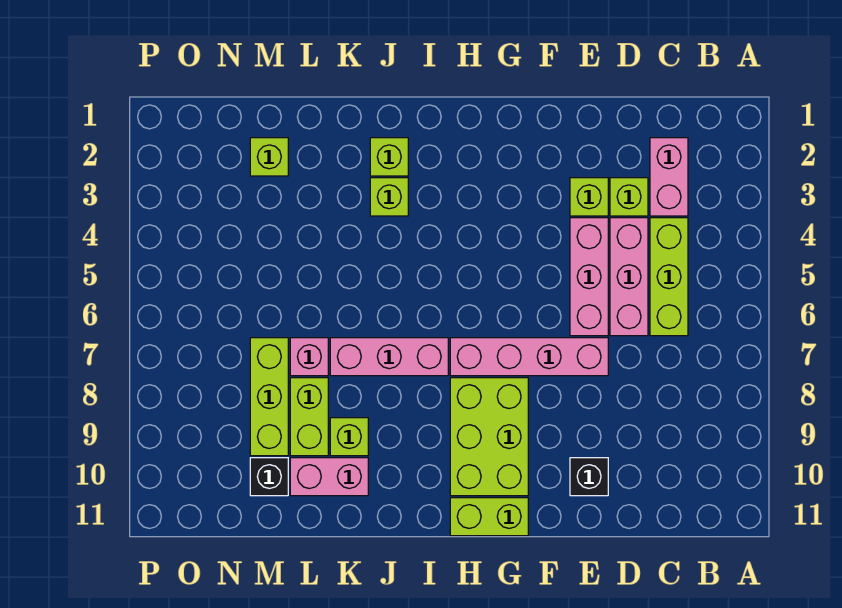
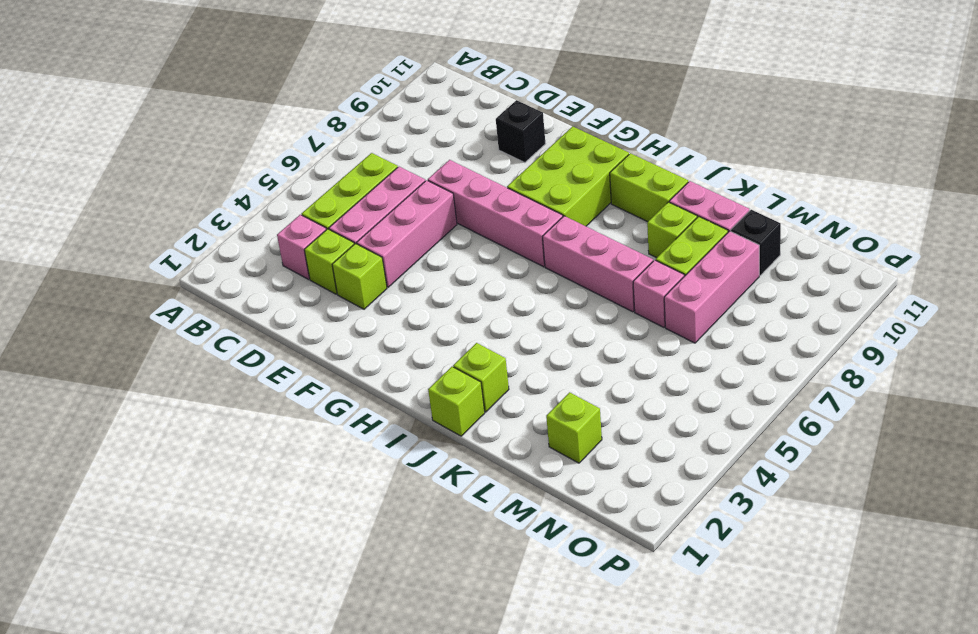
pink brick C2:C3 level 1 -> pink brick C3 level 1
lime brick G11:H11 level 1 -> lime brick I10:J10 level 1
lime brick J3 level 1 -> lime brick J1 level 1
lime brick M7:M9 level 1 -> pink brick M7:M9 level 1

